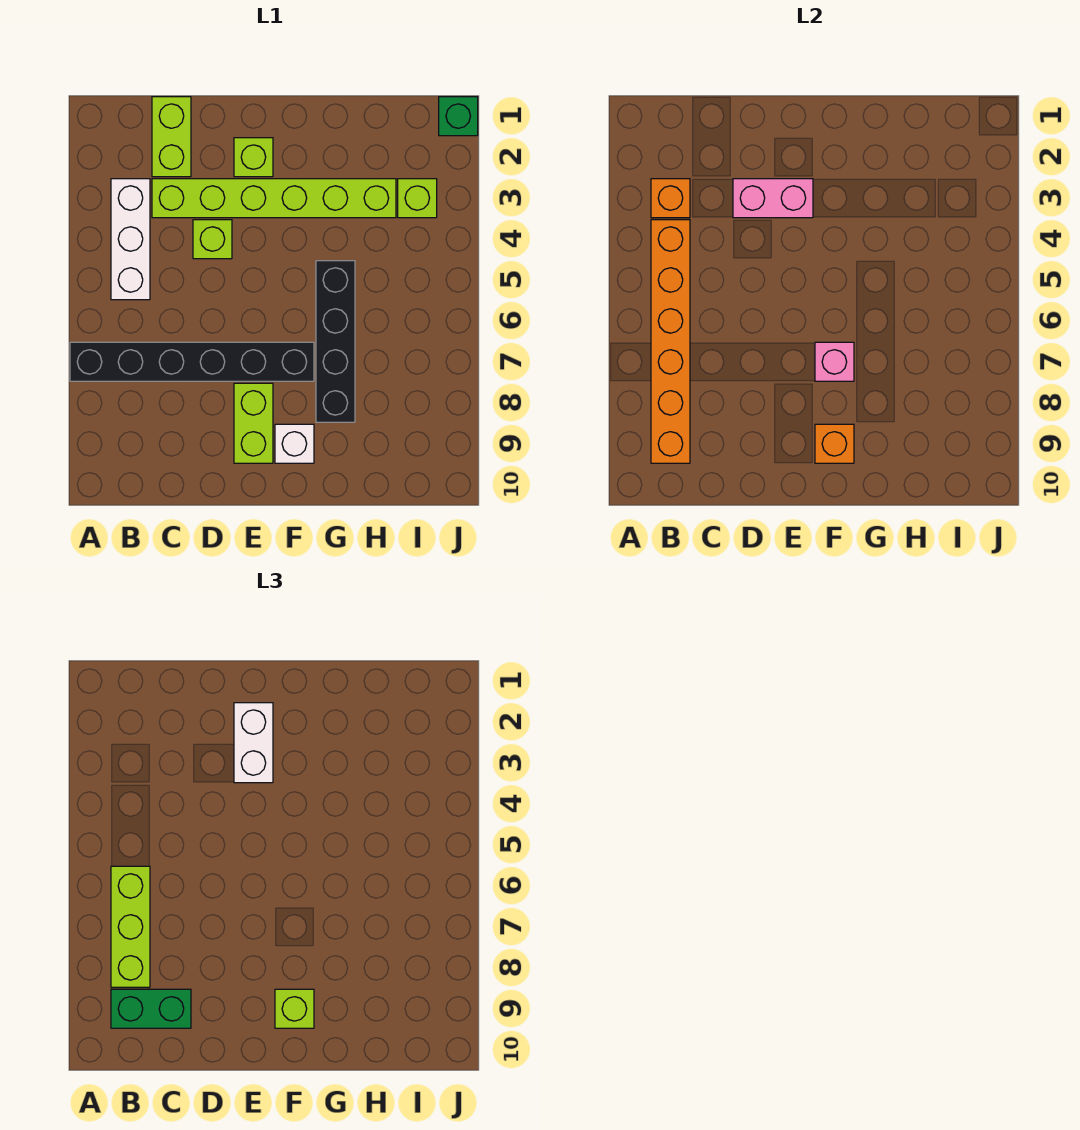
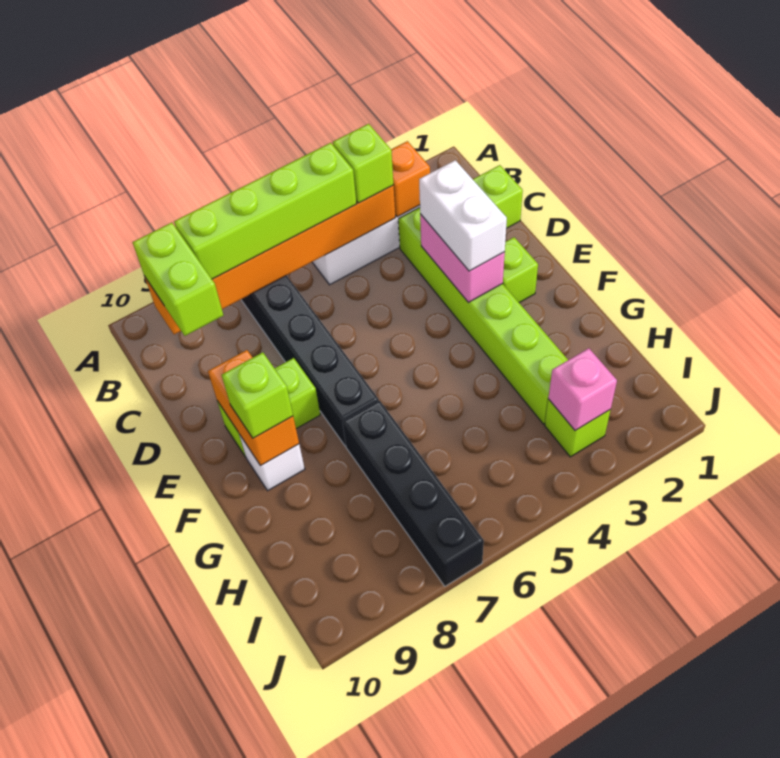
lime brick B6:B8 level 3 -> lime brick B5:B8 level 3
green brick B9:C9 level 3 -> lime brick B9:C9 level 3
lime brick D4 level 1 -> lime brick B4 level 3
white brick E2:E3 level 3 -> white brick D3:E3 level 3
pink brick F7 level 2 -> pink brick I3 level 2
orange brick F9 level 2 -> orange brick E9:F9 level 2
black brick G5:G8 level 1 -> black brick G7:J7 level 1
green brick J1 level 1 -> none

